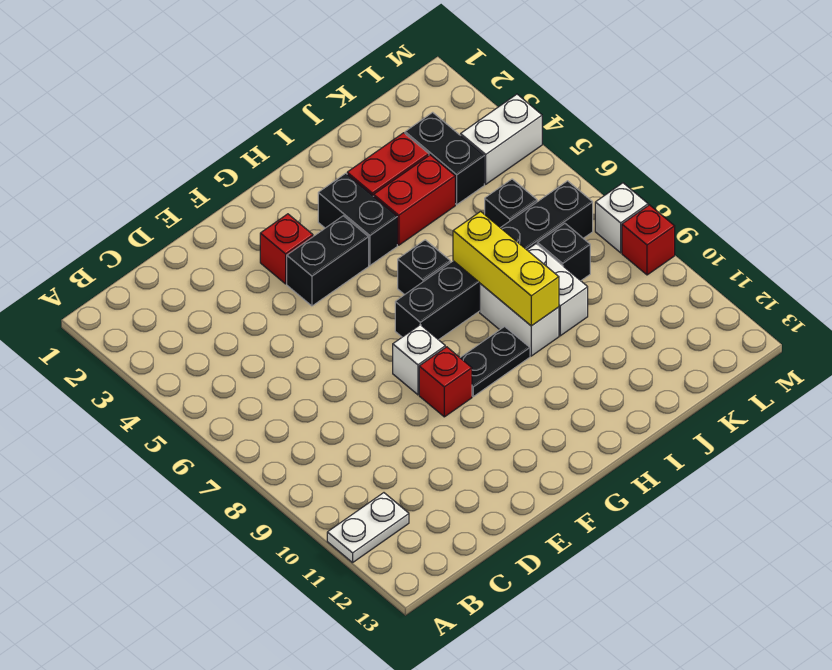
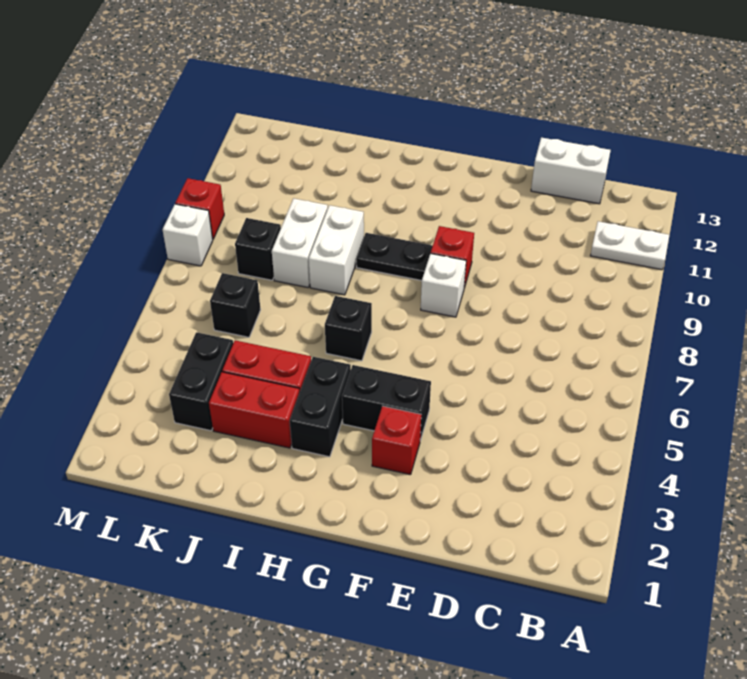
black brick G7:L7 level 1 -> none
yellow brick I7:I9 level 2 -> none
white brick L4:M4 level 1 -> white brick C13:D13 level 1

